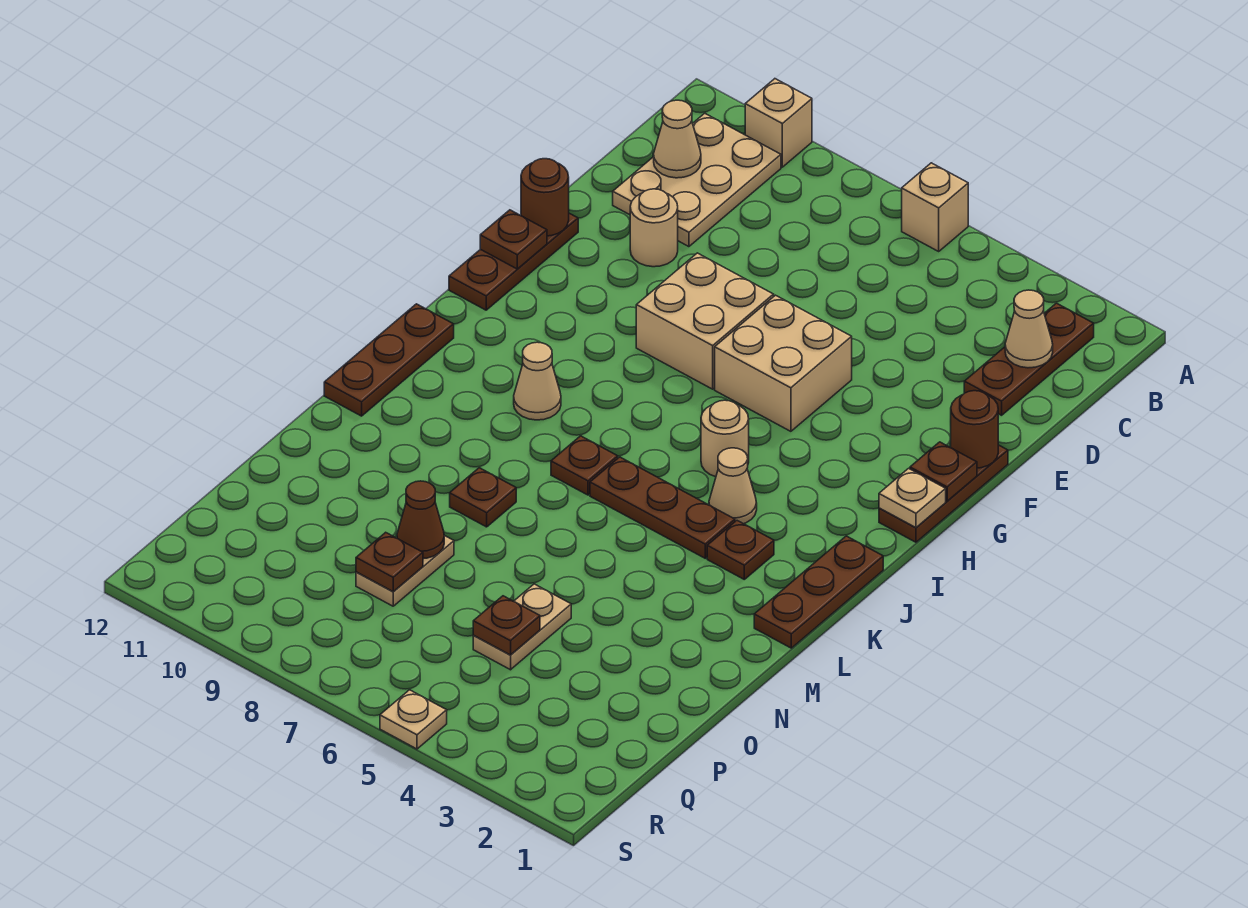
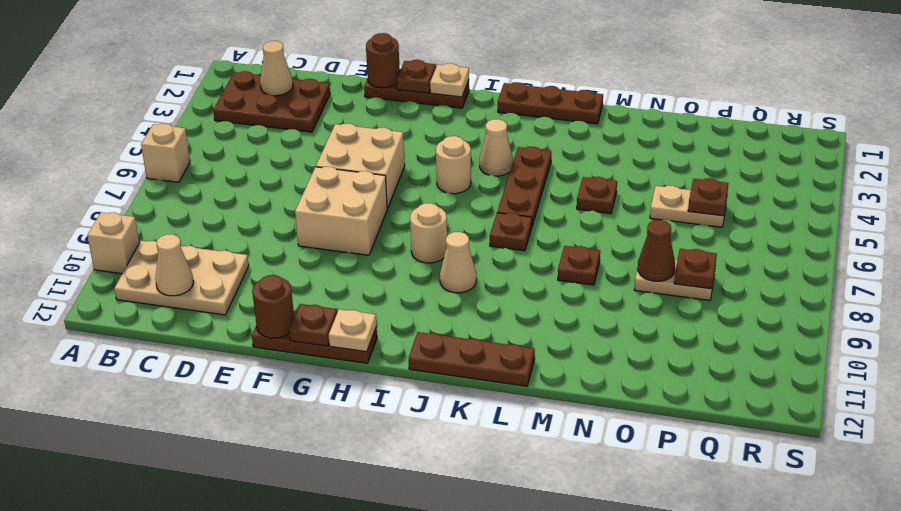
brown plate B2:D2 level 1 -> brown plate B2:D3 level 1
tan round brick E10 level 1 -> tan round brick I8 level 1
brown plate K3 level 1 -> brown plate M5 level 1
tan plate S5 level 1 -> tan plate H12 level 2

